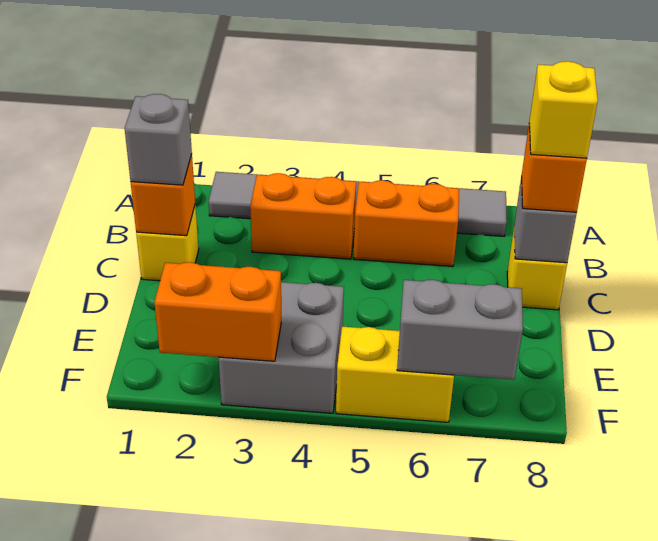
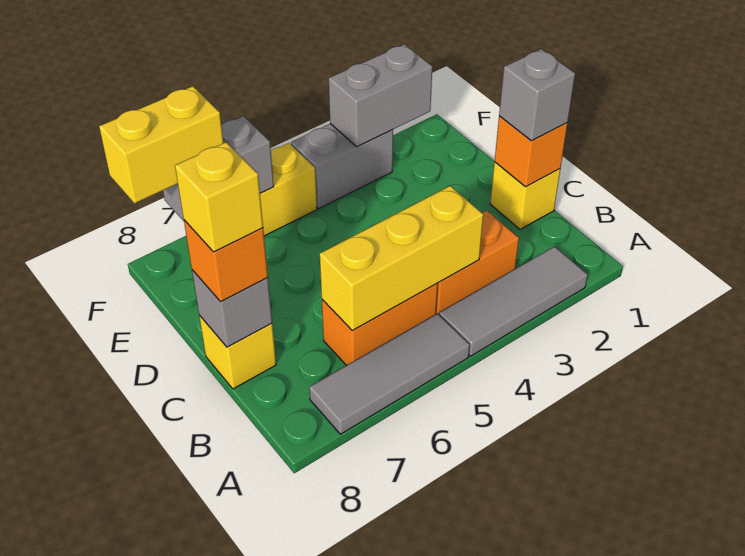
none -> yellow brick B4:B6 level 2
grey brick E3:F4 level 1 -> grey brick F3:F4 level 1
orange brick F2:F3 level 2 -> grey brick F2:F3 level 2
none -> yellow brick F7:F8 level 3

